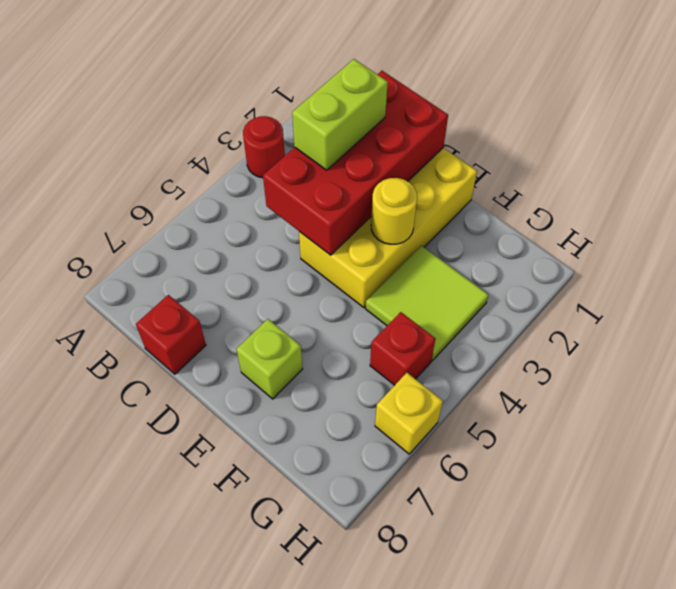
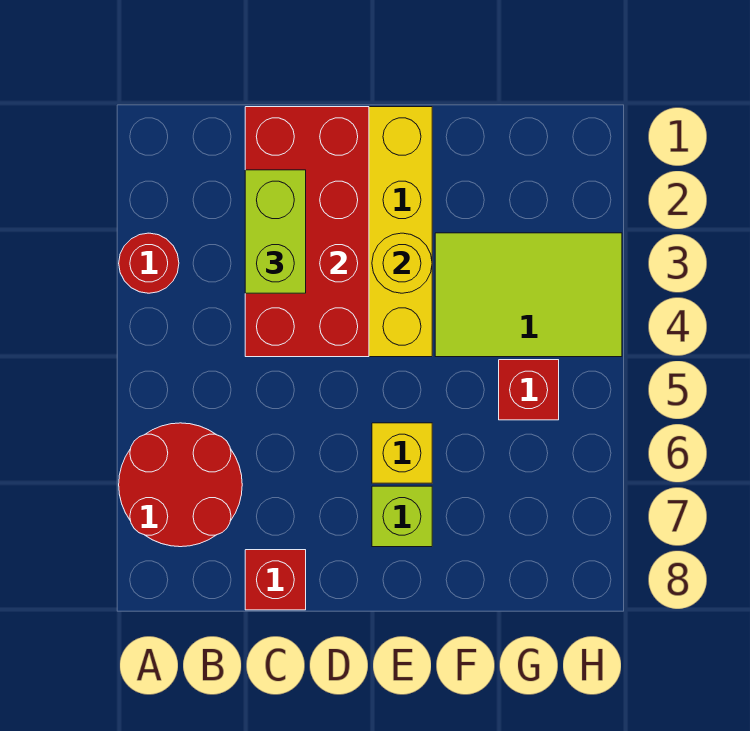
none -> red round brick A6:B7 level 1
lime tile F3:G4 level 1 -> lime tile F3:H4 level 1
yellow brick H6 level 1 -> yellow brick E6 level 1

